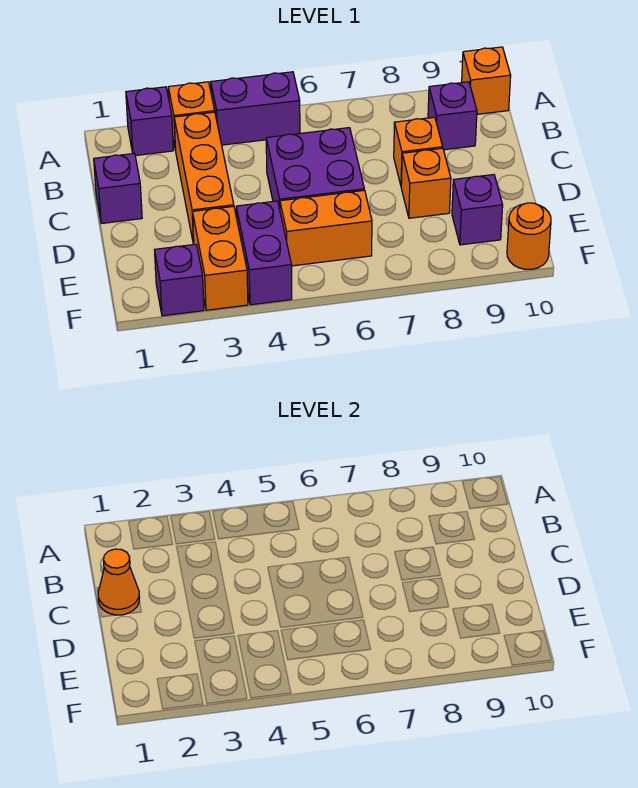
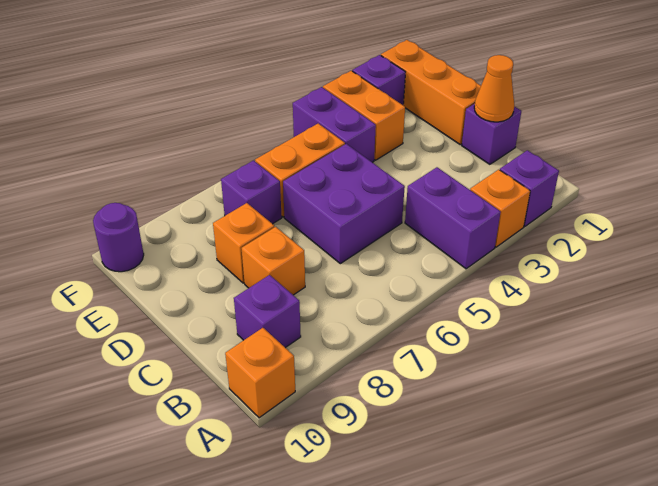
purple brick A4:A5 level 1 -> purple brick A4:B4 level 1
orange brick B3:D3 level 1 -> orange brick D1:F1 level 1
purple brick E9 level 1 -> purple brick E7 level 1
orange round brick F10 level 1 -> purple round brick F10 level 1

